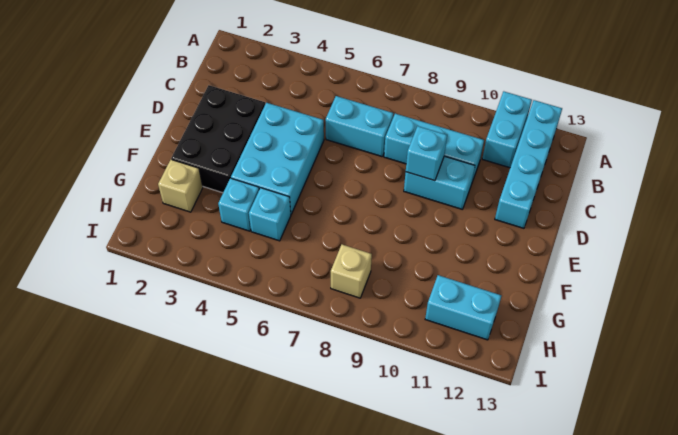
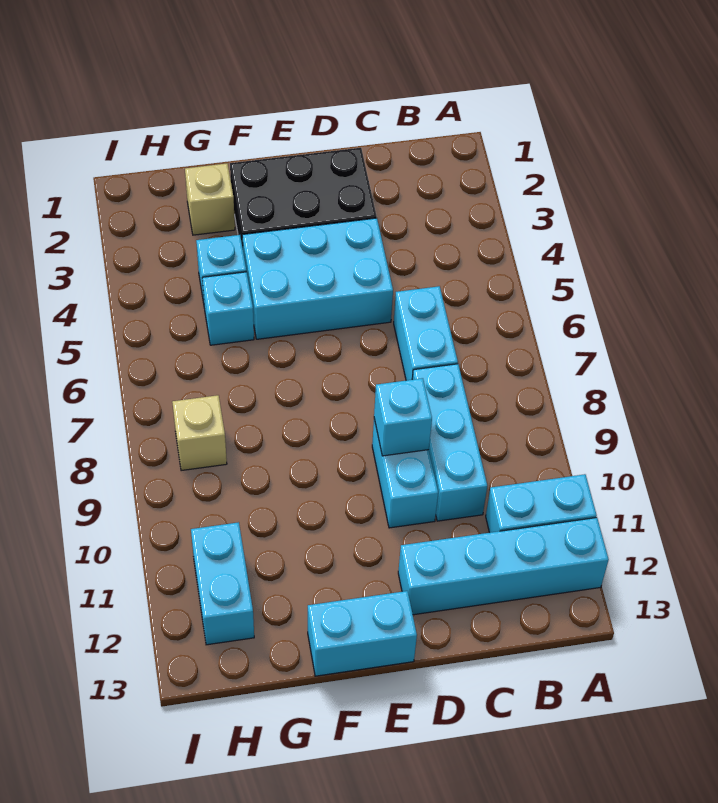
none -> cyan brick E13:F13 level 1

